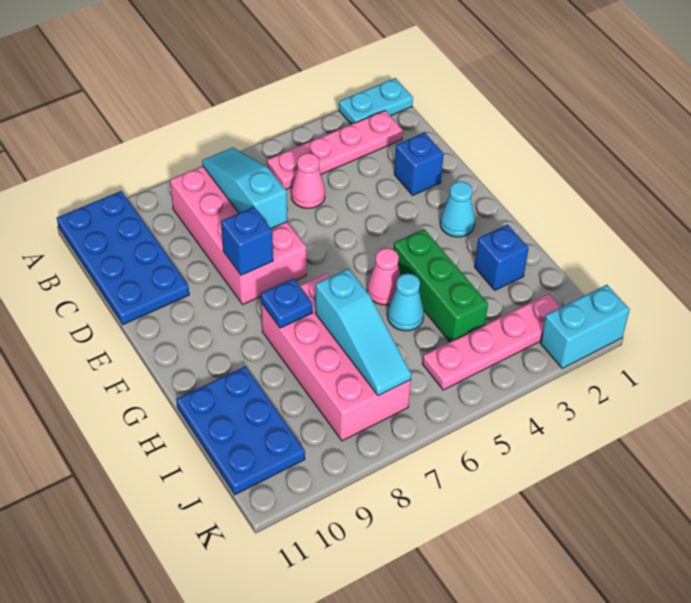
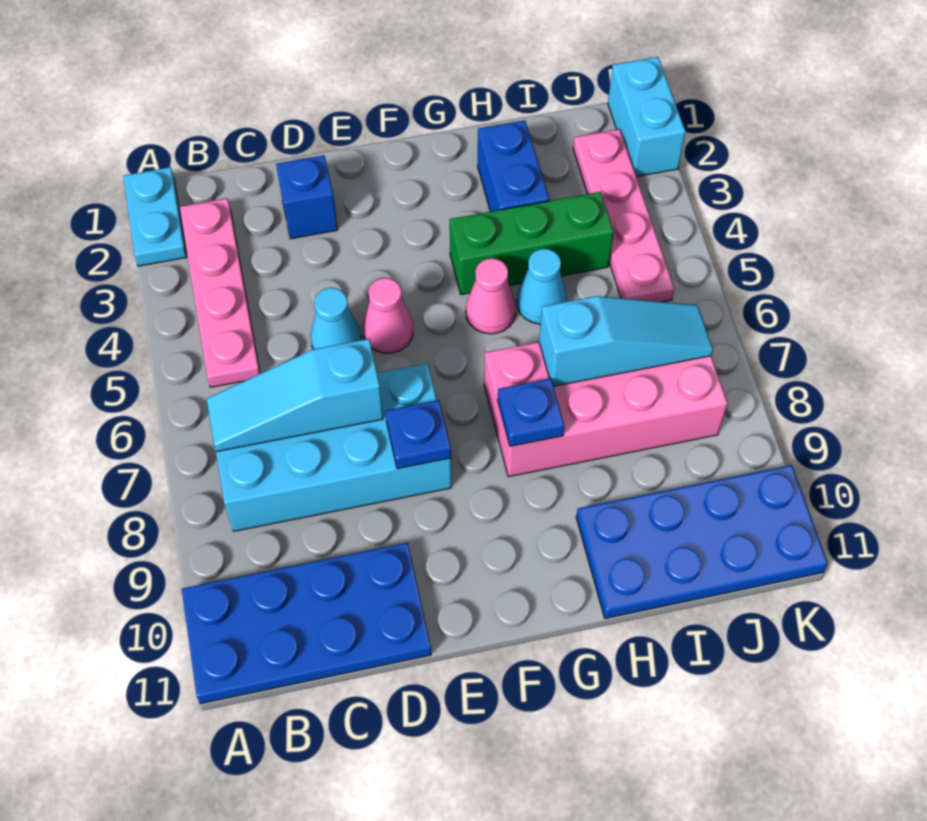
pink brick B7:E8 level 1 -> cyan brick B7:E8 level 1
pink cone C5 level 1 -> pink cone E5 level 1
blue brick E8 level 2 -> blue plate E8 level 2
cyan cone F2 level 1 -> cyan cone D5 level 1
blue brick H2 level 1 -> blue brick H2:H3 level 1
blue plate H10:J11 level 1 -> blue plate H10:K11 level 1

